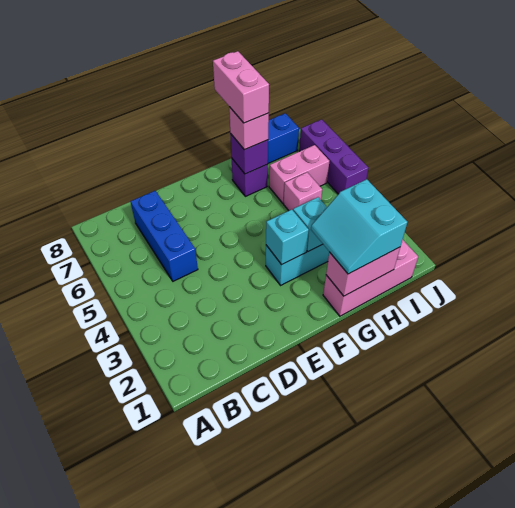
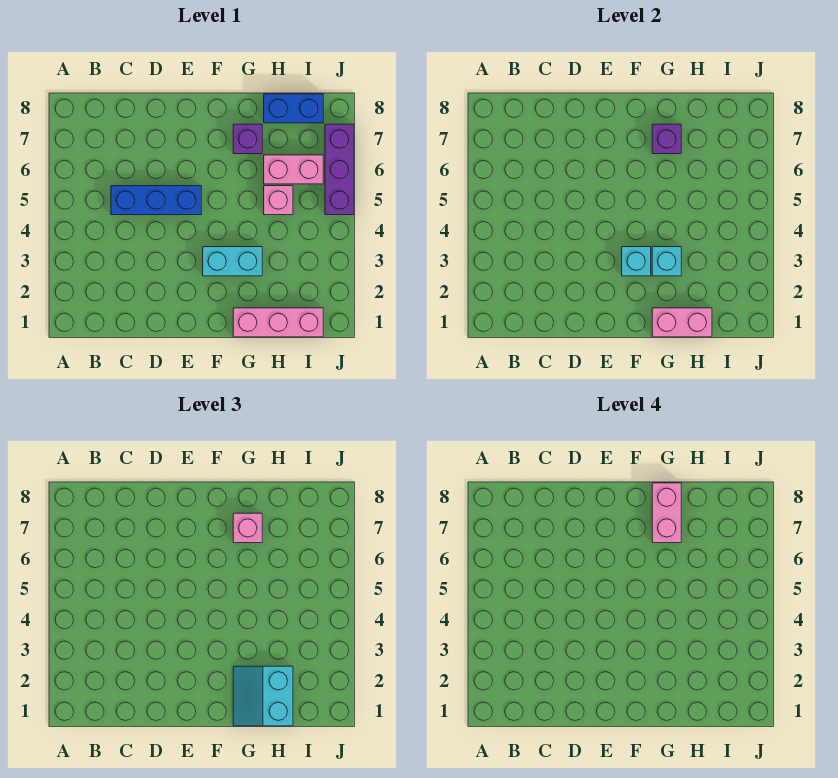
blue brick C5:C7 level 1 -> blue brick C5:E5 level 1

